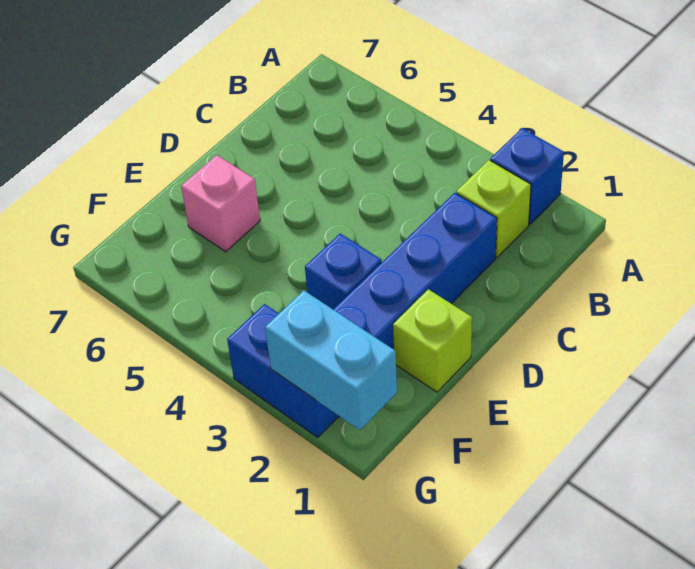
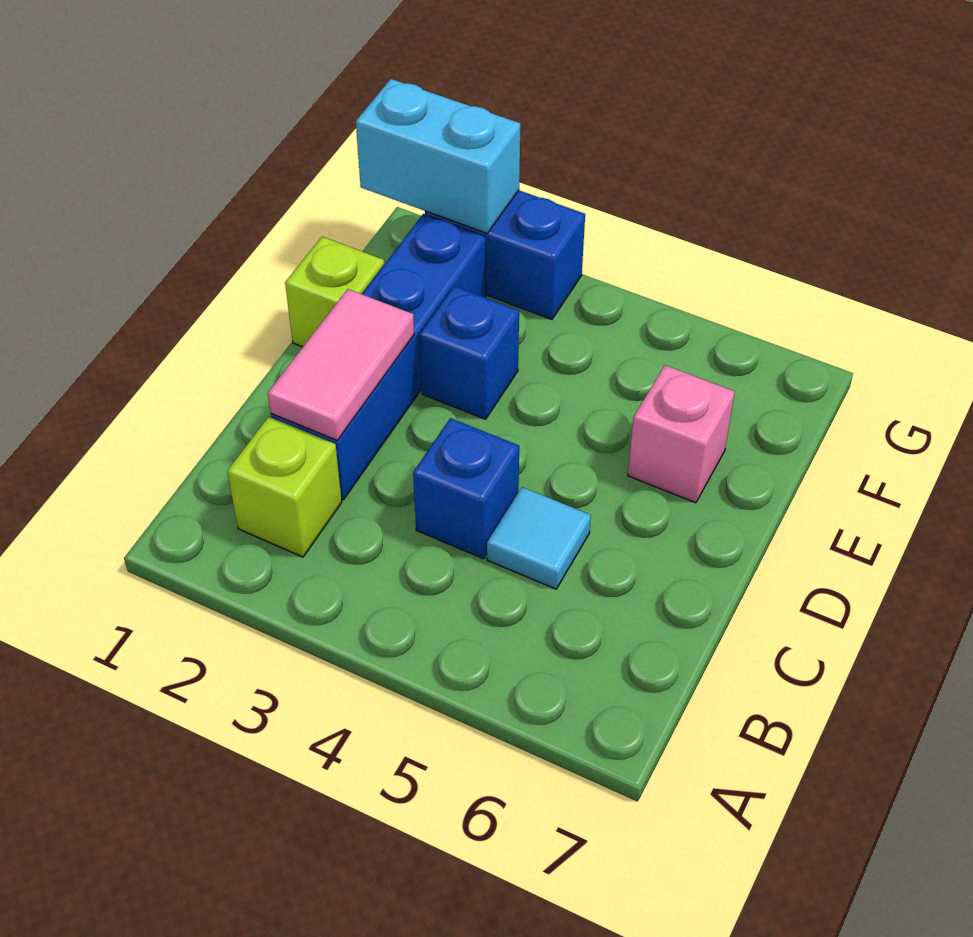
blue brick A2 level 1 -> blue brick C4 level 1
none -> pink tile C2:D2 level 2
none -> cyan tile C5 level 1

